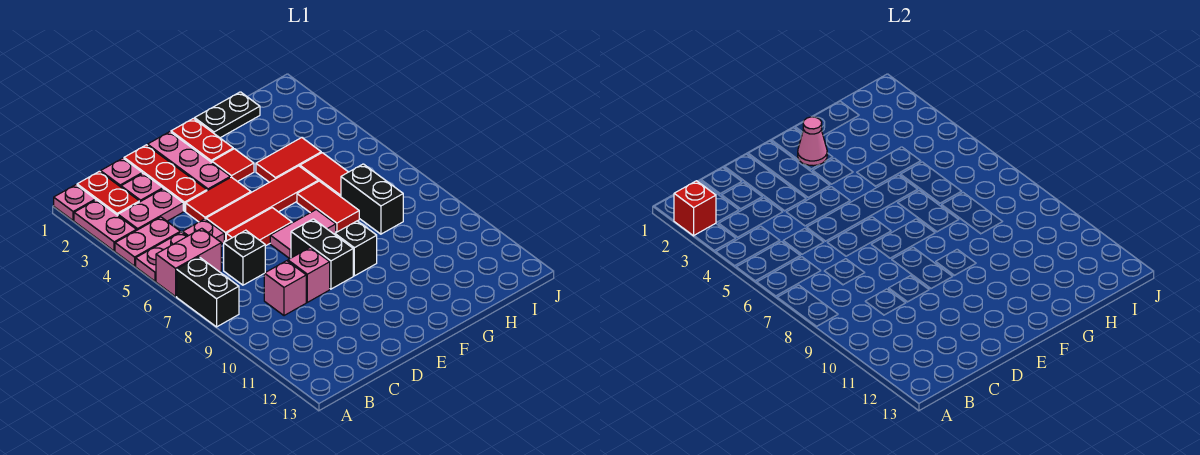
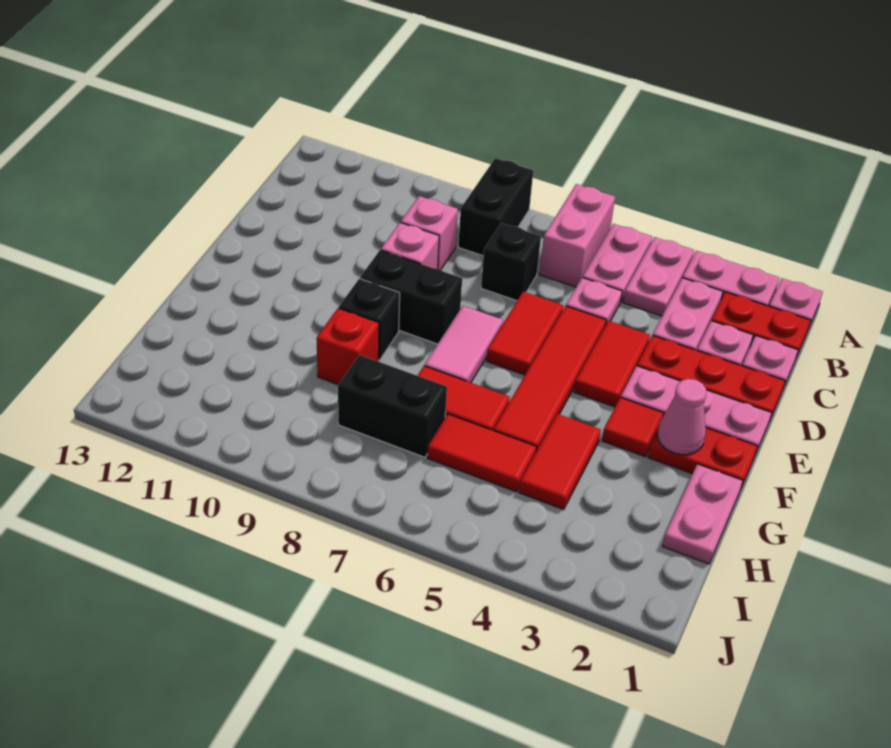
red brick A2 level 2 -> red brick G9 level 1
black brick A7:A8 level 1 -> black brick A8:B8 level 1
black plate G1:H1 level 1 -> pink plate G1:H1 level 1

